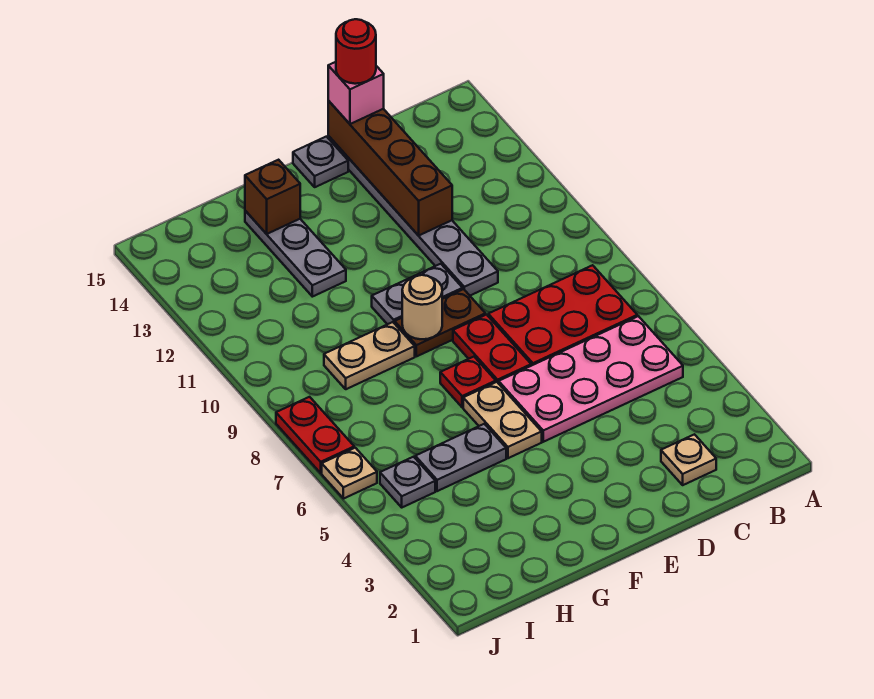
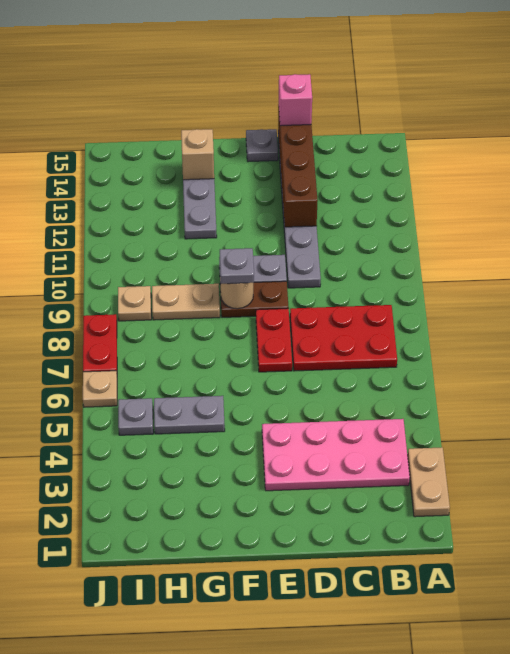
pink plate B5:E6 level 1 -> pink plate B3:E4 level 1
tan plate C2 level 1 -> tan plate I9 level 1
red round brick D15 level 4 -> none
tan plate F5:F6 level 1 -> tan plate A2:A3 level 1
red plate F7 level 1 -> none
none -> grey plate F9 level 3
brown brick G14 level 2 -> tan brick G14 level 2

